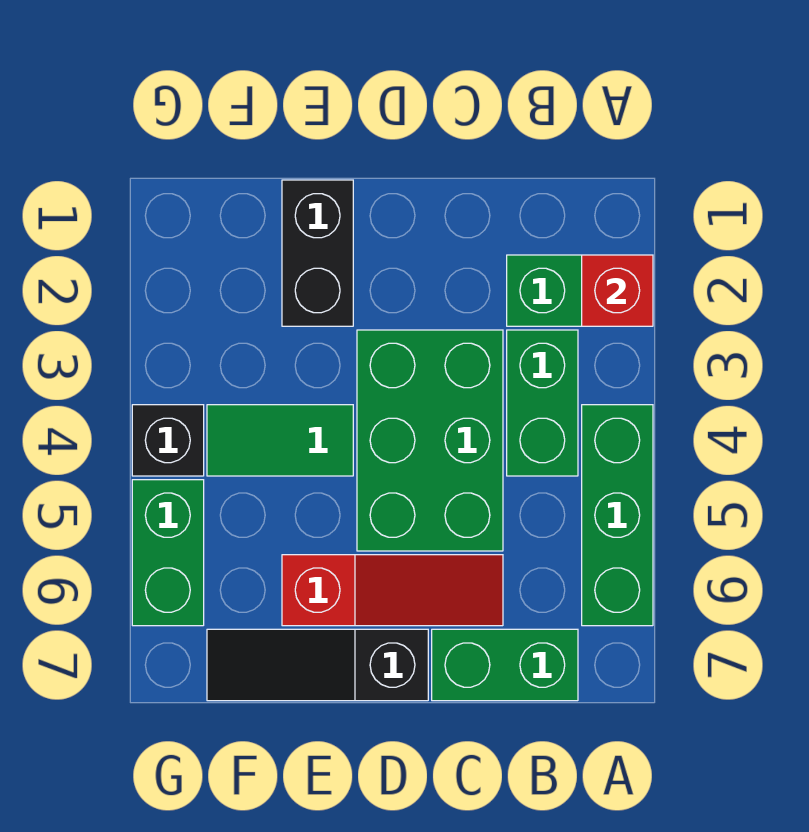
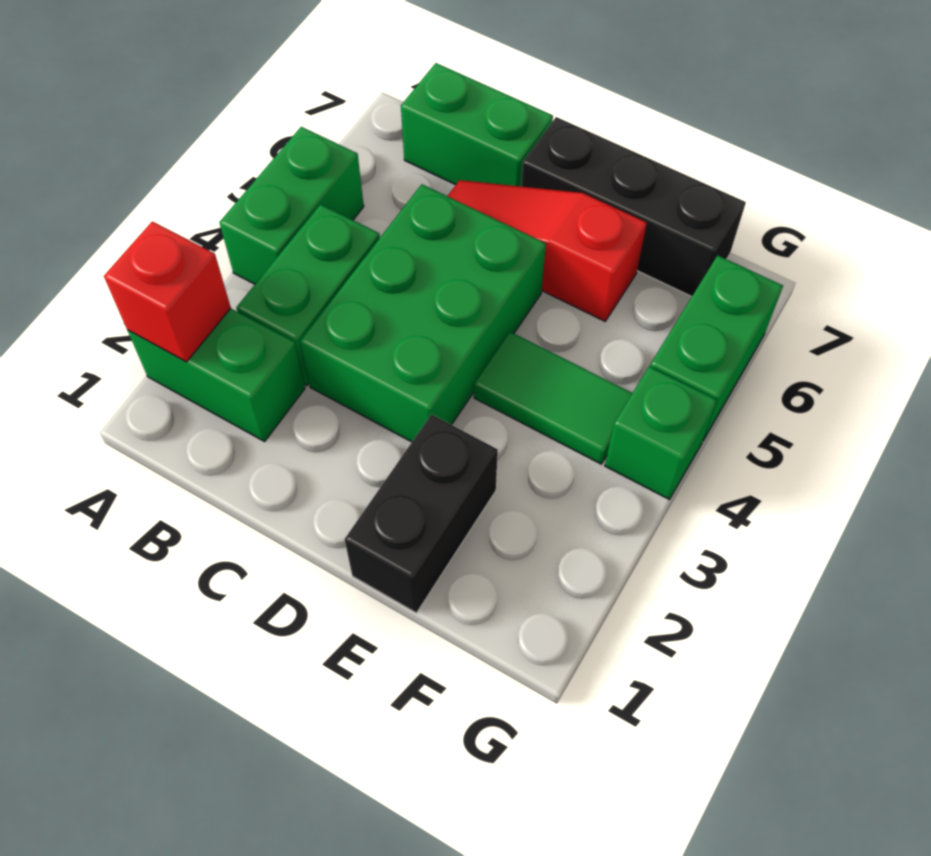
green brick A4:A6 level 1 -> green brick A4:A5 level 1
black slope D7:F7 level 1 top D -> black brick D7:F7 level 1
black brick G4 level 1 -> green brick G4 level 1

